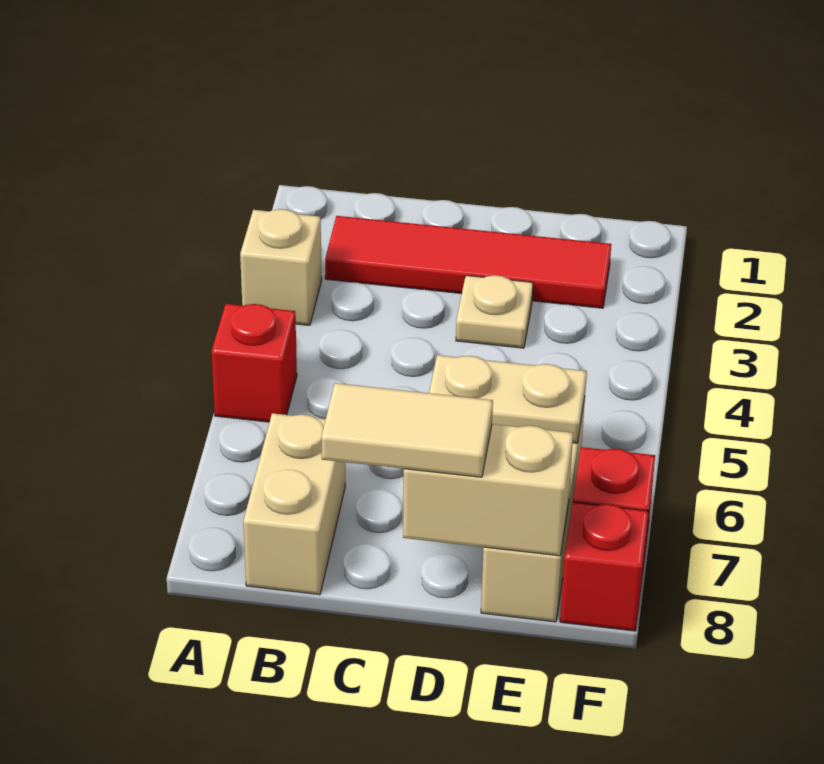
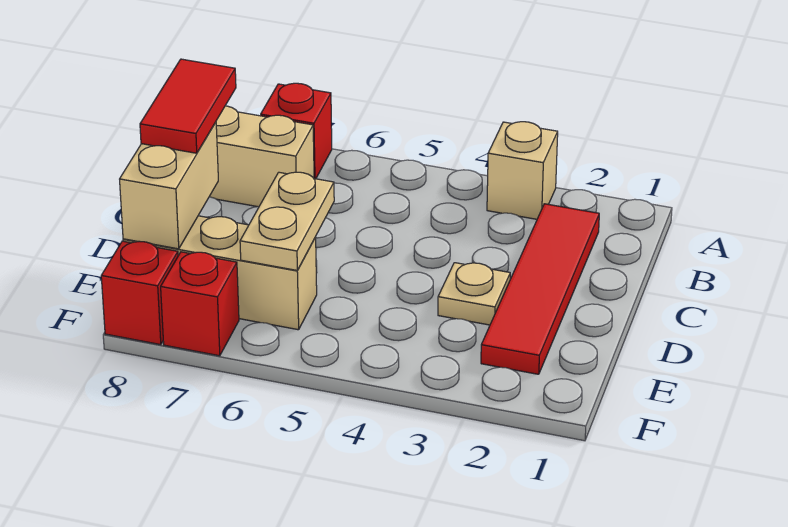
red brick A5 level 1 -> red brick A7 level 1
tan tile C8:D8 level 3 -> red tile C8:D8 level 3

